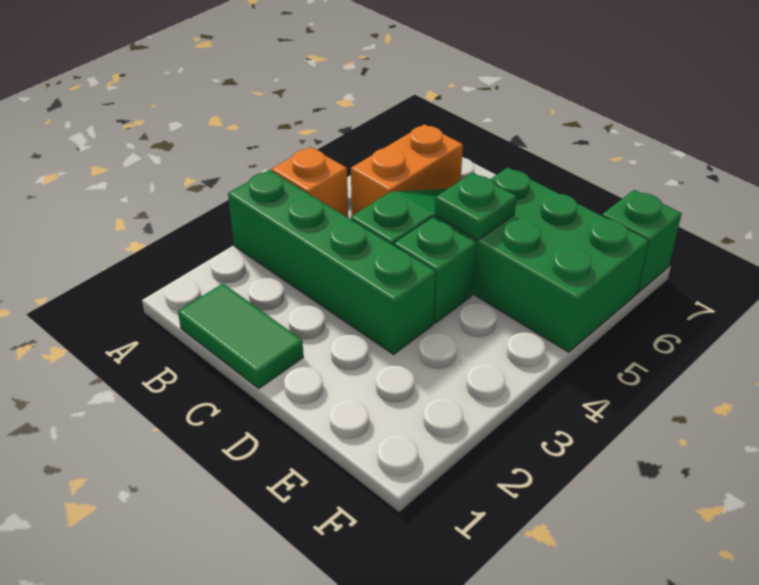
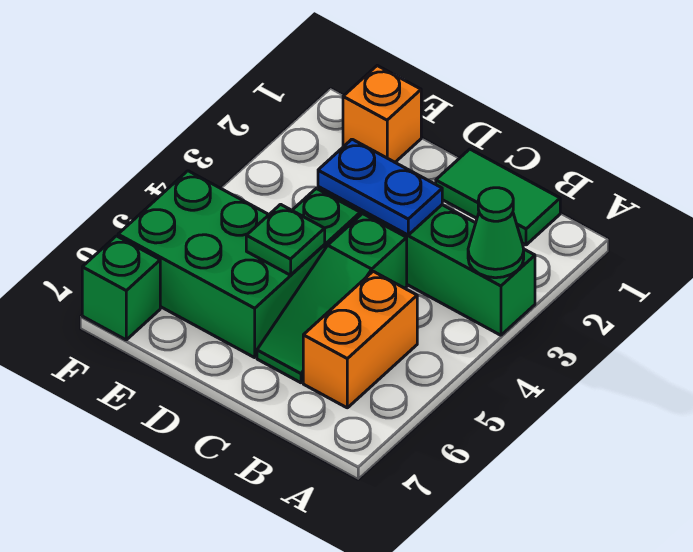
none -> green cone A3 level 2
orange brick A4 level 1 -> orange brick E1 level 1
none -> blue plate C3:D3 level 2

